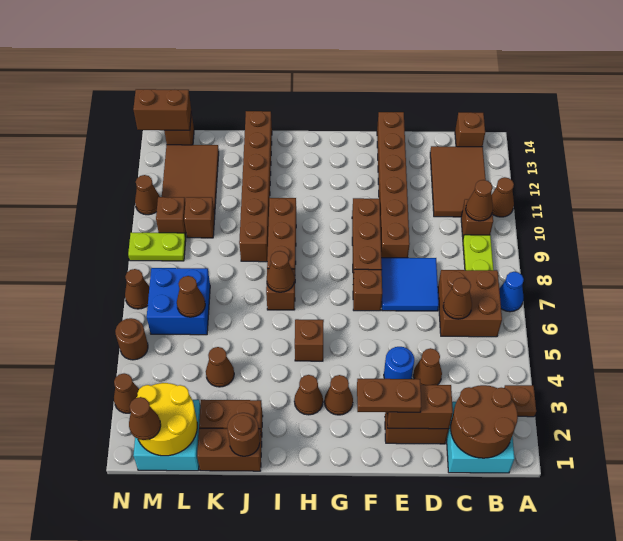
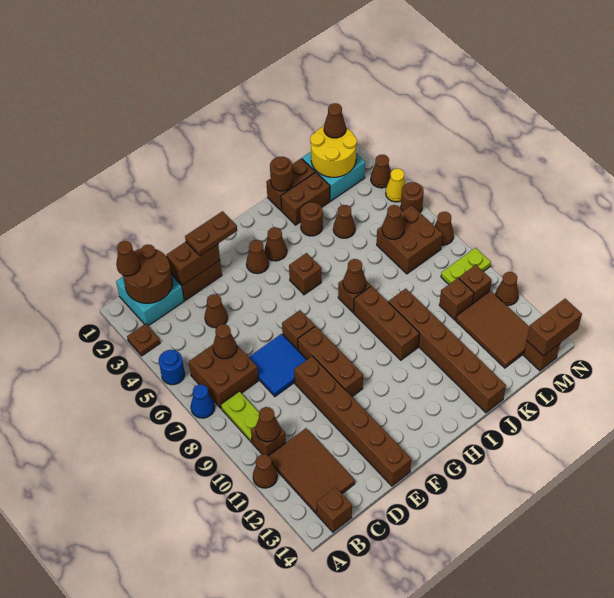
none -> brown cone B1 level 3
blue round brick E4 level 1 -> blue round brick A5 level 1
none -> brown round brick J3 level 1
blue brick L6:M7 level 1 -> brown brick L6:M7 level 1
none -> yellow cone N4 level 1

